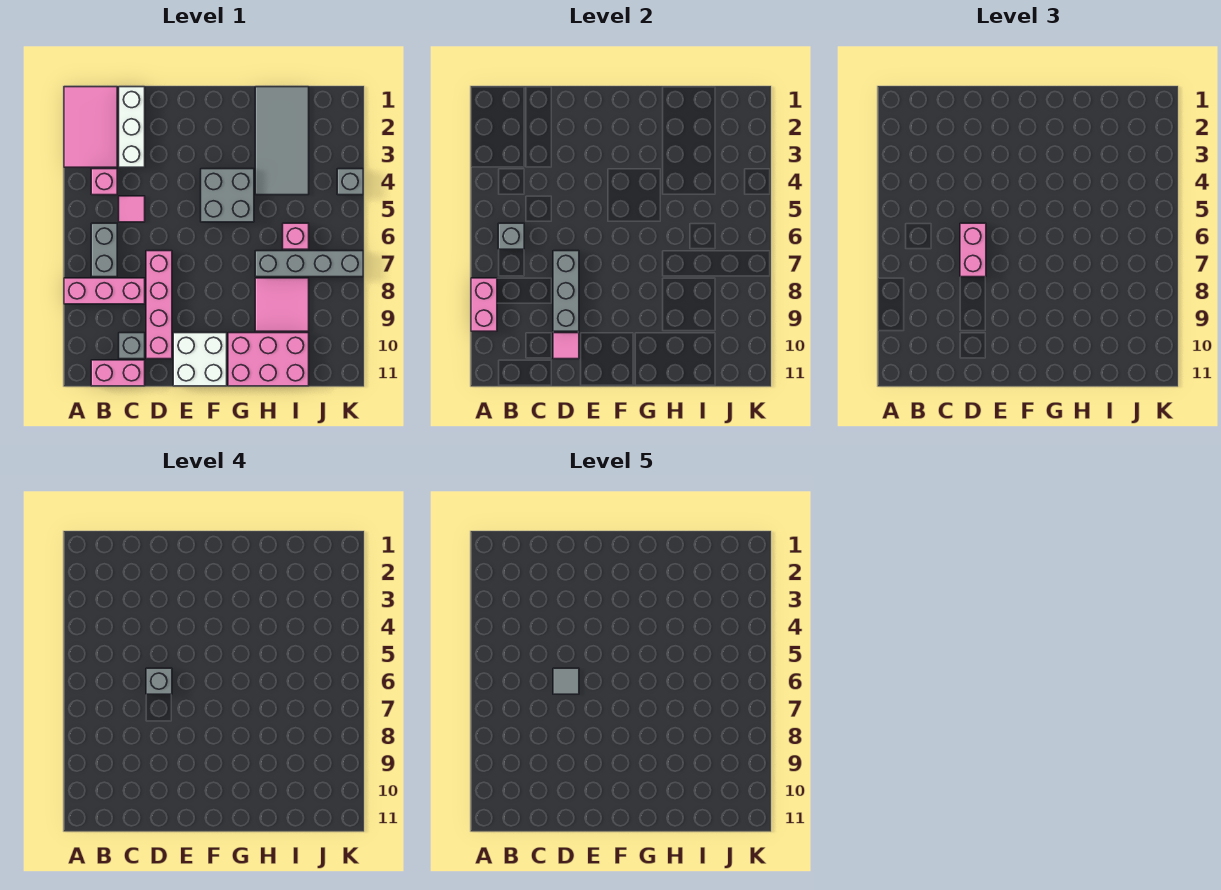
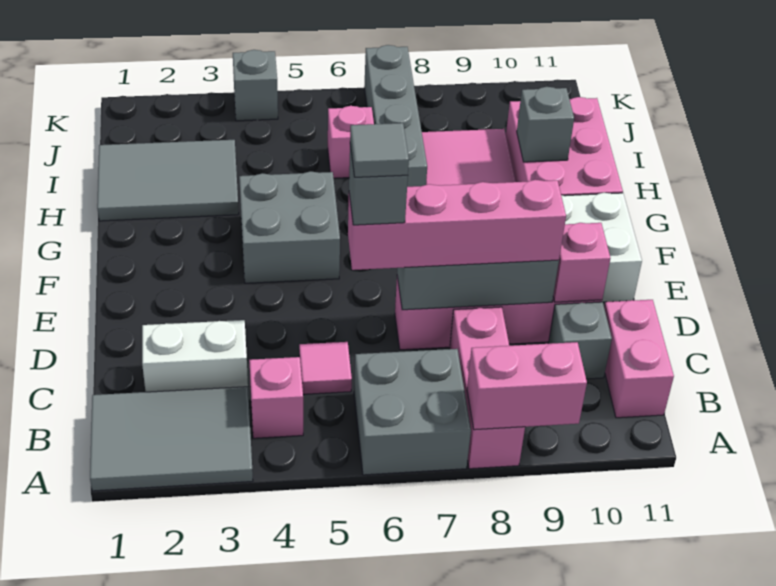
pink tile A1:B3 level 1 -> grey tile A1:B3 level 1
grey brick B6:B7 level 1 -> grey brick A6:B7 level 1
grey brick B6 level 2 -> grey brick H10 level 2
white brick C1:C3 level 1 -> white brick C2:C3 level 1
pink brick D6:D7 level 3 -> pink brick D6:D9 level 3
pink tile D10 level 2 -> pink brick D10 level 2
grey tile H1:I4 level 1 -> grey tile H1:I3 level 1

